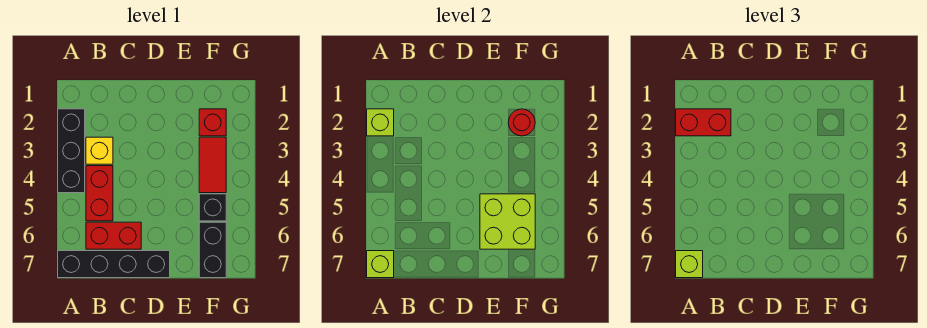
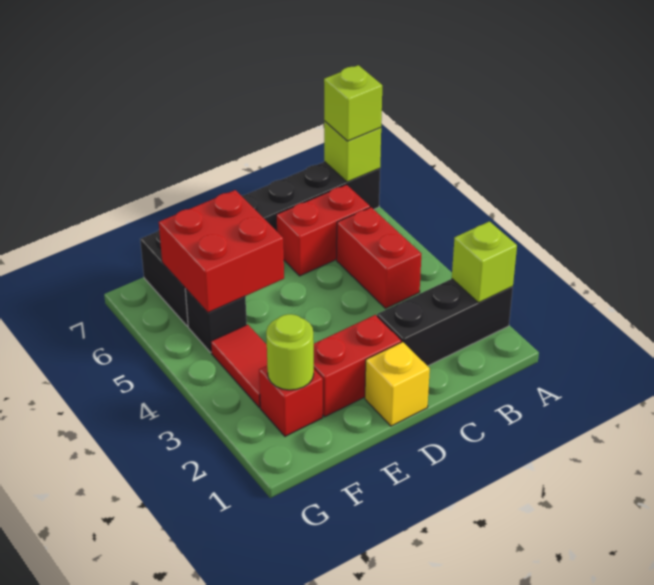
black brick A2:A4 level 1 -> black brick A2:C2 level 1
red brick A2:B2 level 3 -> red brick D2:E2 level 1
yellow brick B3 level 1 -> yellow brick D1 level 1
lime brick E5:F6 level 2 -> red brick E5:F6 level 2
red round brick F2 level 2 -> lime round brick F2 level 2

